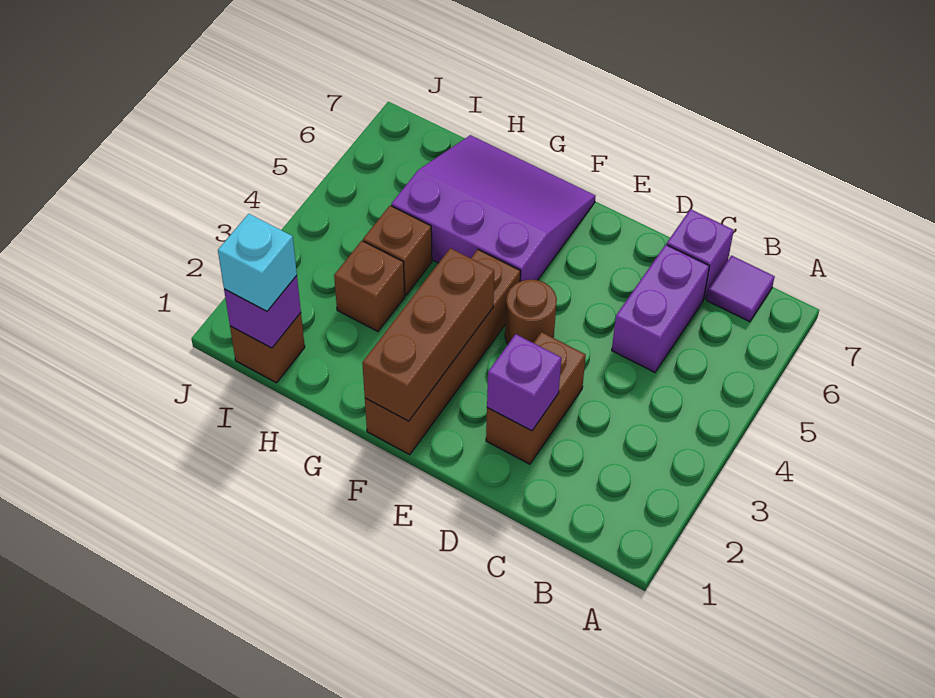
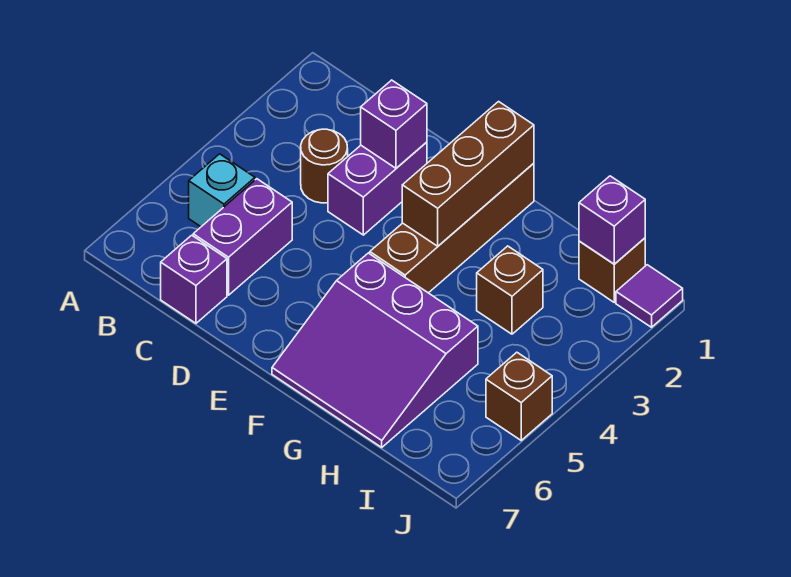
purple tile B7 level 1 -> purple tile J1 level 1
brown brick D2:D3 level 1 -> purple brick D2:D3 level 1
brown round brick E4 level 1 -> brown round brick C3 level 1
brown brick H4 level 1 -> brown brick J5 level 1
cyan brick I1 level 3 -> cyan brick B5 level 1

